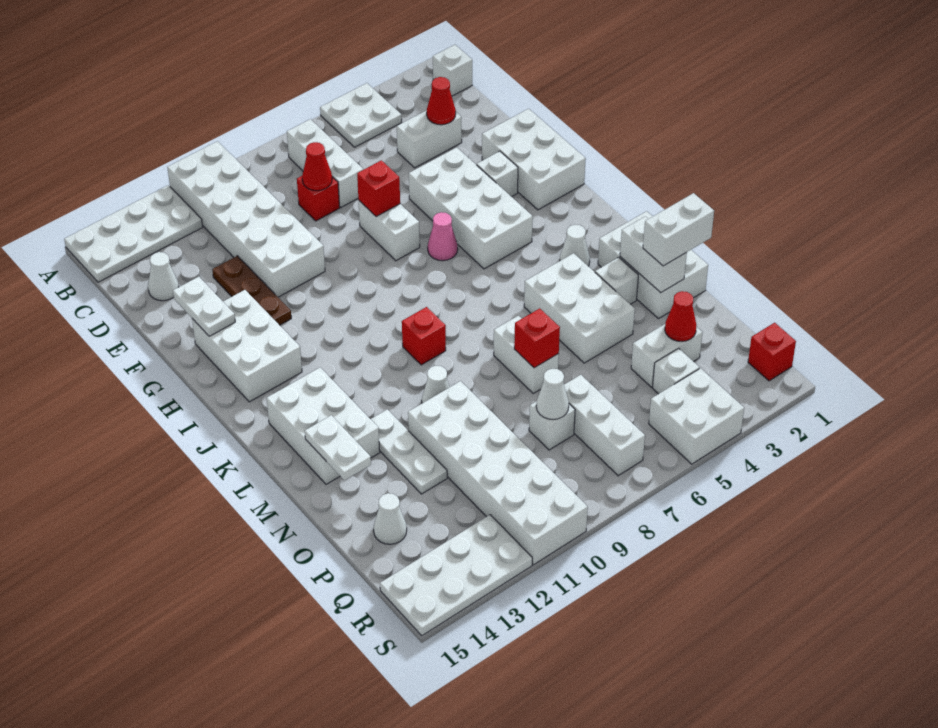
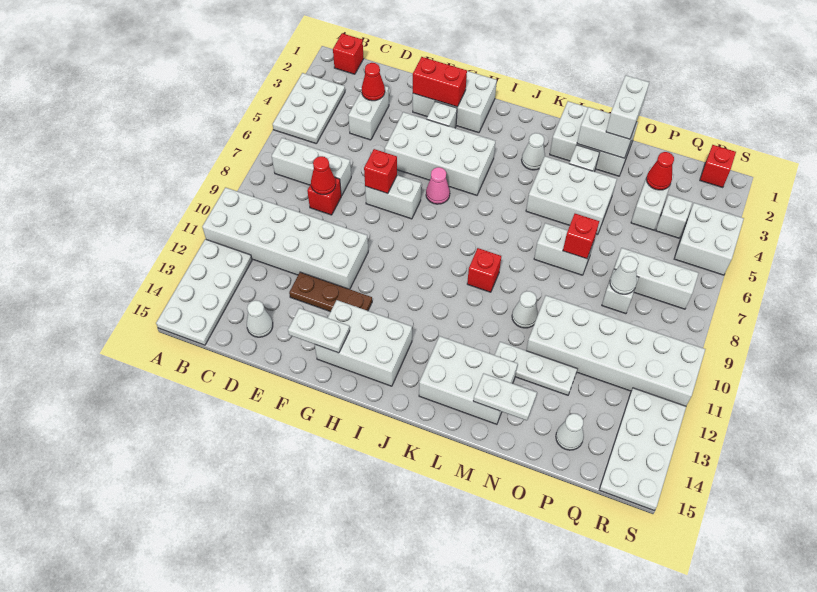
white plate A4:B5 level 1 -> white plate A3:B5 level 1
white brick B1 level 1 -> red brick B1 level 1
none -> red brick F2:G2 level 2

